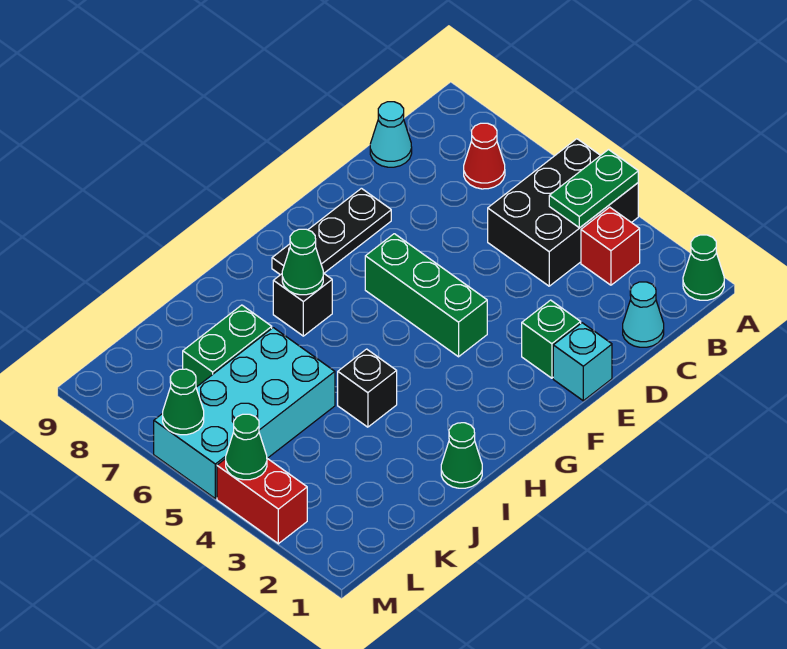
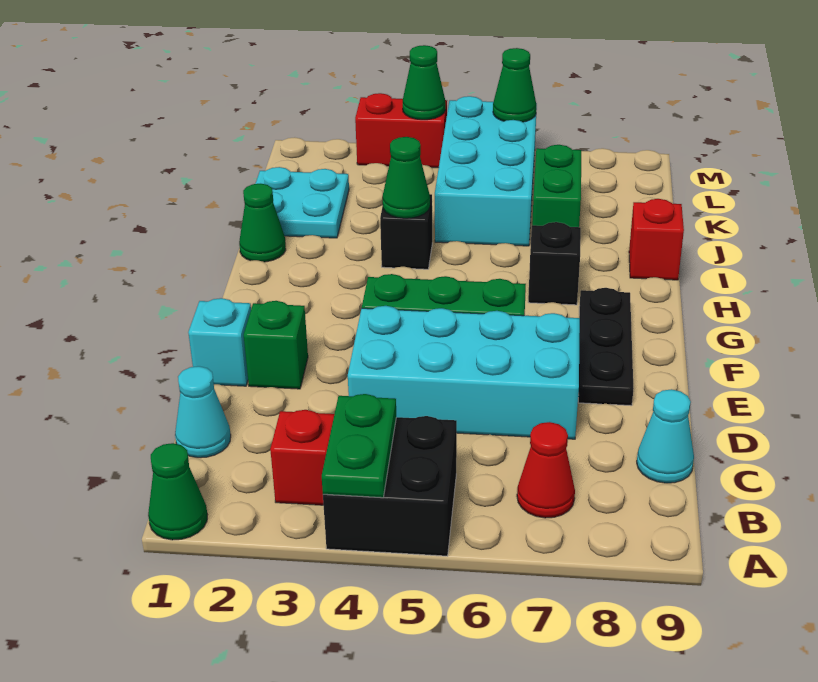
black brick A4:C5 level 1 -> black brick A4:B5 level 1
none -> cyan brick D4:E7 level 1
green cone H7 level 2 -> green cone I4 level 2
none -> red brick I9 level 1
none -> cyan plate J1:K2 level 1

